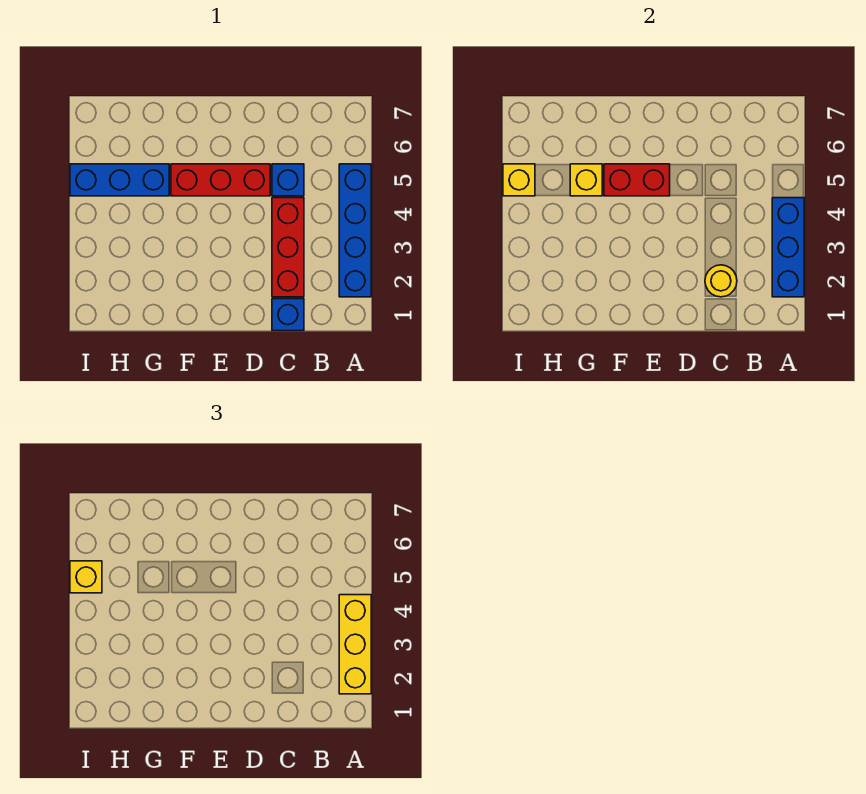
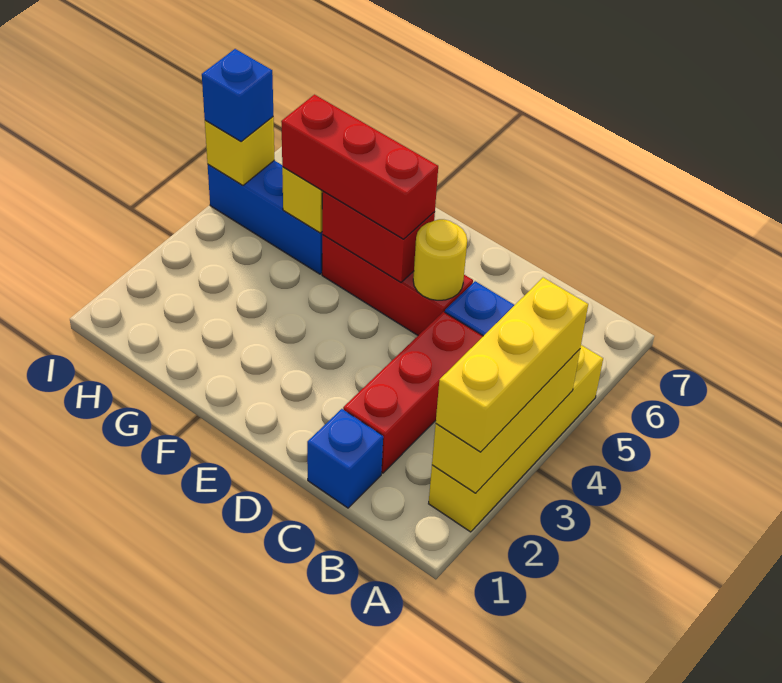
blue brick A2:A5 level 1 -> yellow brick A2:A5 level 1
blue brick A2:A4 level 2 -> yellow brick A2:A4 level 2
yellow round brick C2 level 2 -> yellow round brick D5 level 2
none -> red brick E5:G5 level 3
yellow brick I5 level 3 -> blue brick I5 level 3

